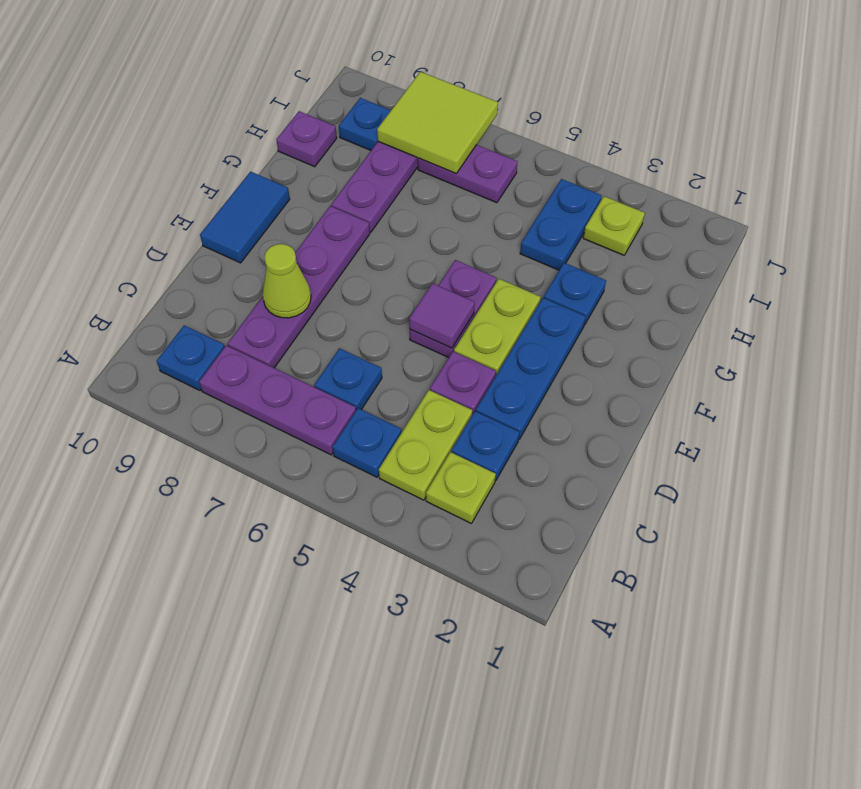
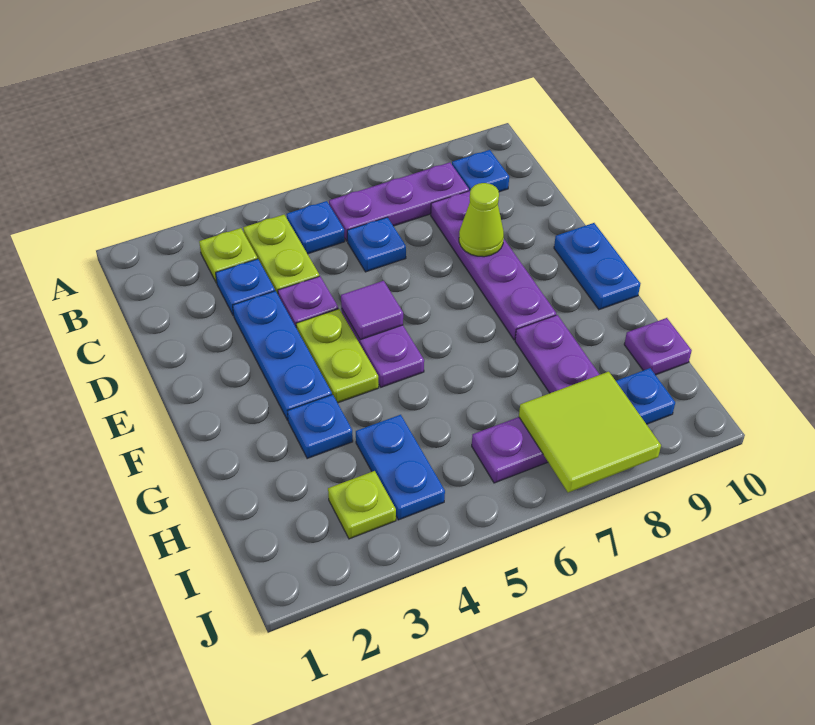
blue tile E10:F10 level 1 -> blue plate E10:F10 level 1

